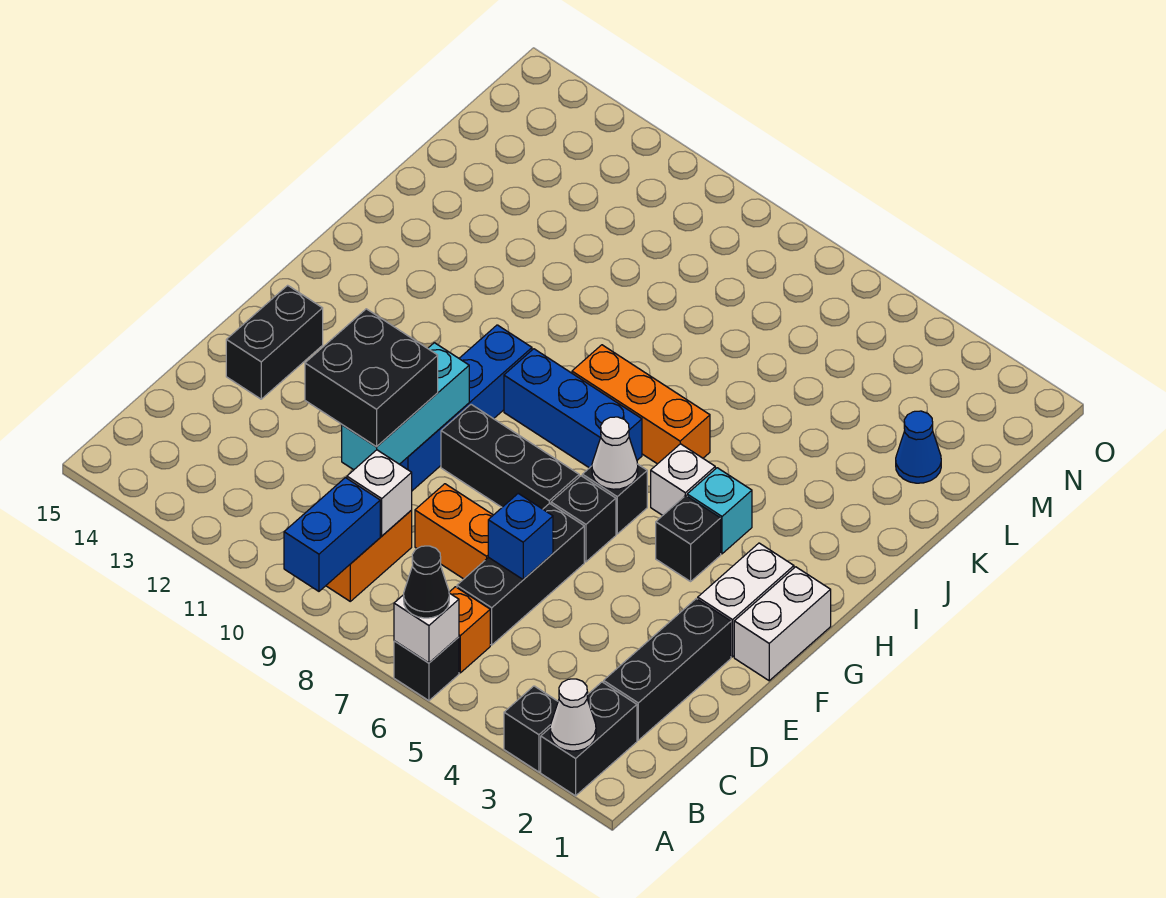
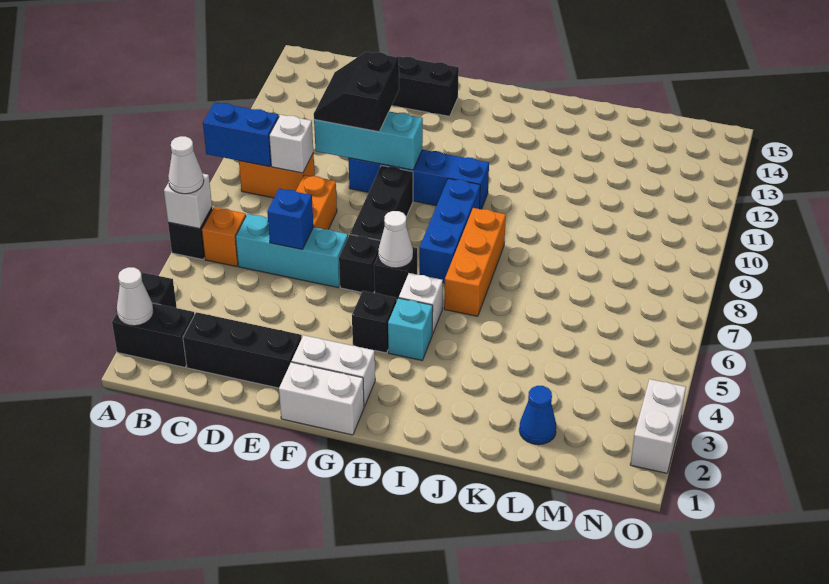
black cone A6 level 3 -> white cone A6 level 3
black brick C6:E6 level 1 -> cyan brick C6:E6 level 1
black brick D10:E11 level 3 -> black slope D10:E11 level 3 top E
none -> white brick O2:O3 level 1

